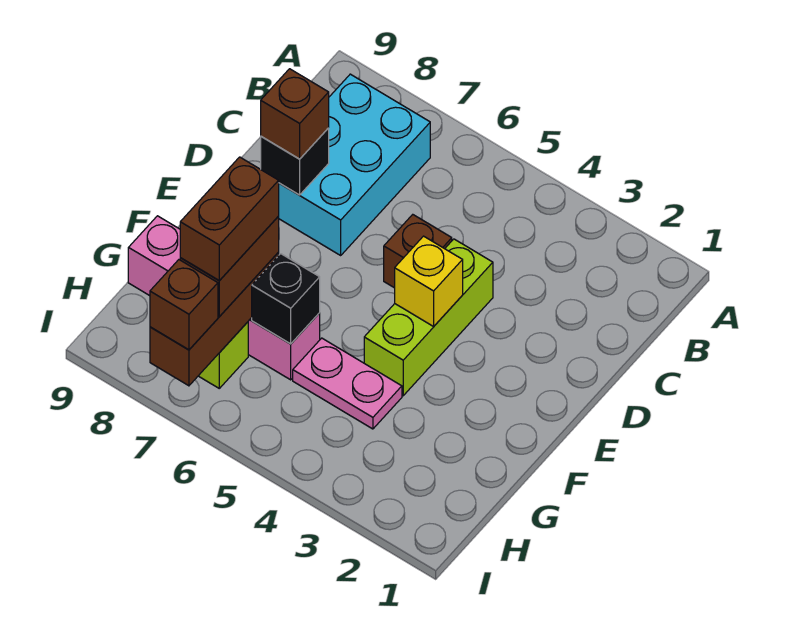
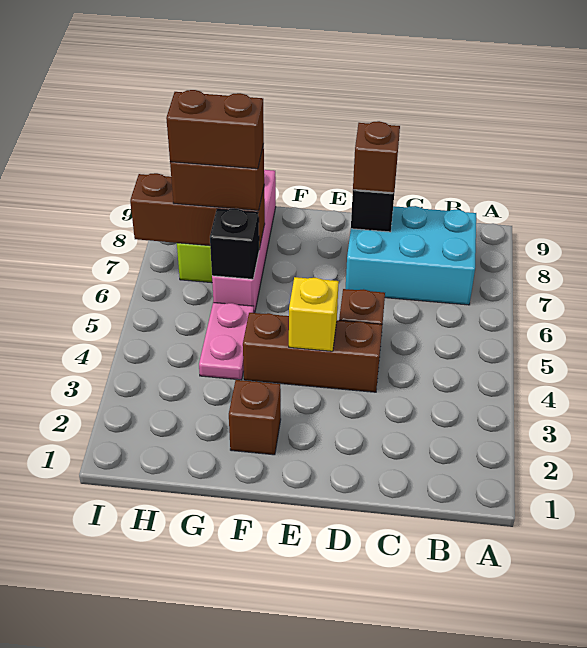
lime brick D4:F4 level 1 -> brown brick D4:F4 level 1
brown brick I7 level 3 -> brown brick F2 level 1

